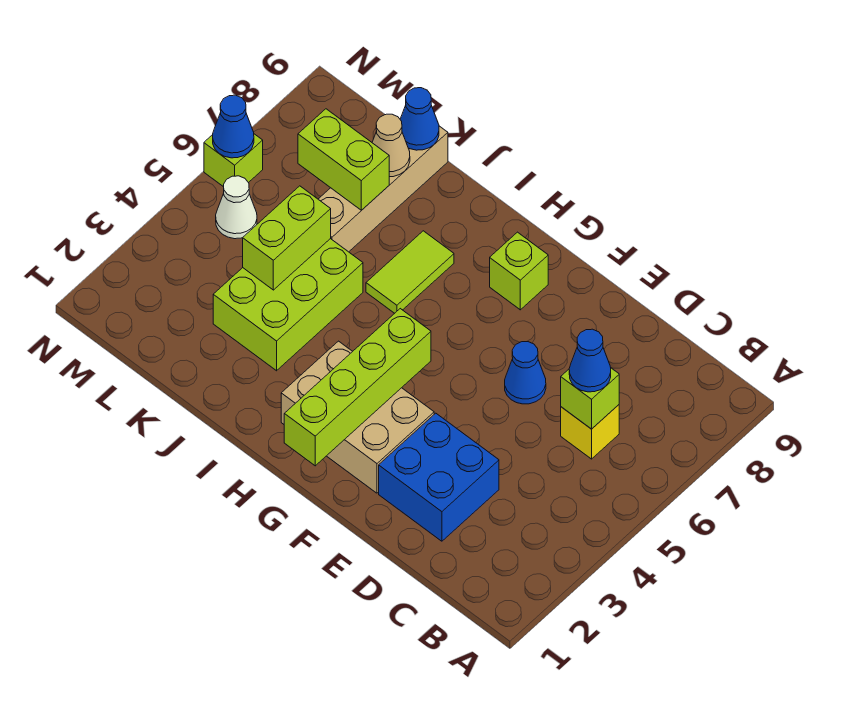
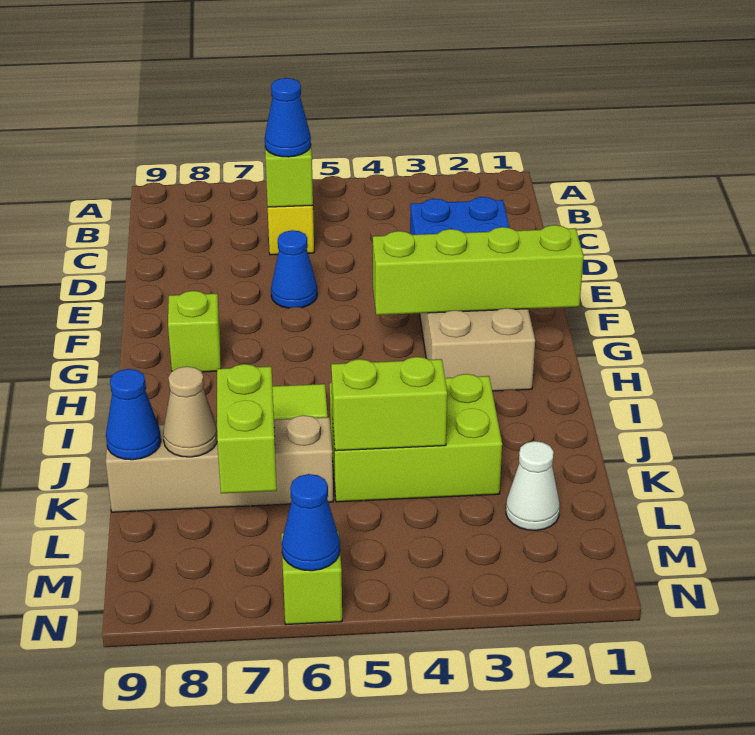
white cone M5 level 1 -> white cone L2 level 1

